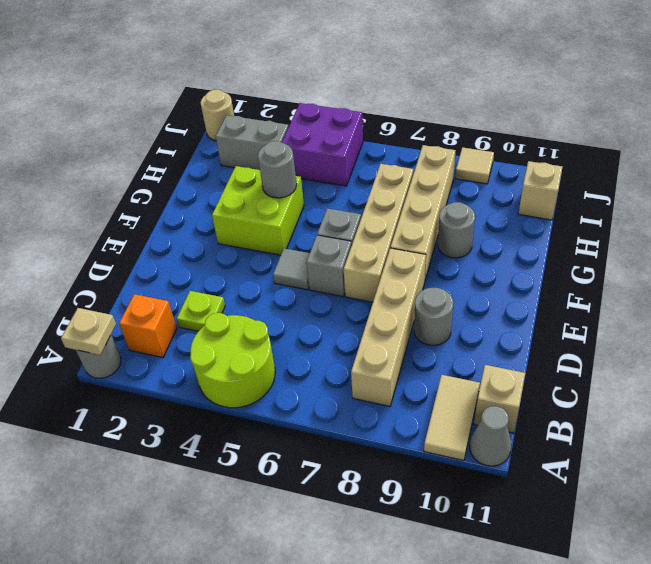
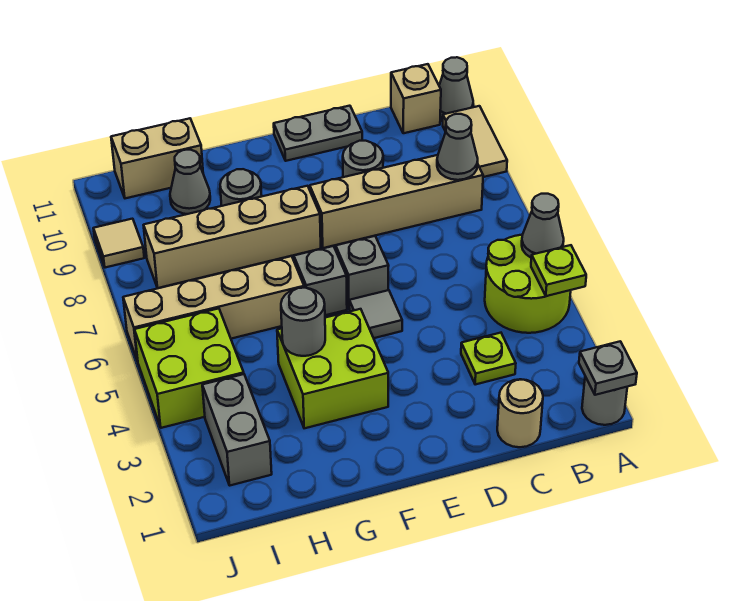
tan plate A1 level 2 -> grey plate A1 level 2
none -> lime plate A4 level 2
none -> grey cone A5 level 2
tan tile A10:B10 level 1 -> tan tile A9:A10 level 1
orange brick B2 level 1 -> none
none -> grey cone B8 level 2
none -> grey plate D11:E11 level 1
tan brick E7:H7 level 1 -> tan brick G6:J6 level 1
none -> grey cone H10 level 1
purple brick I4:J5 level 1 -> lime brick I4:J5 level 1
tan brick I11 level 1 -> tan brick H11:I11 level 1
tan round brick J1 level 1 -> tan round brick C1 level 1

